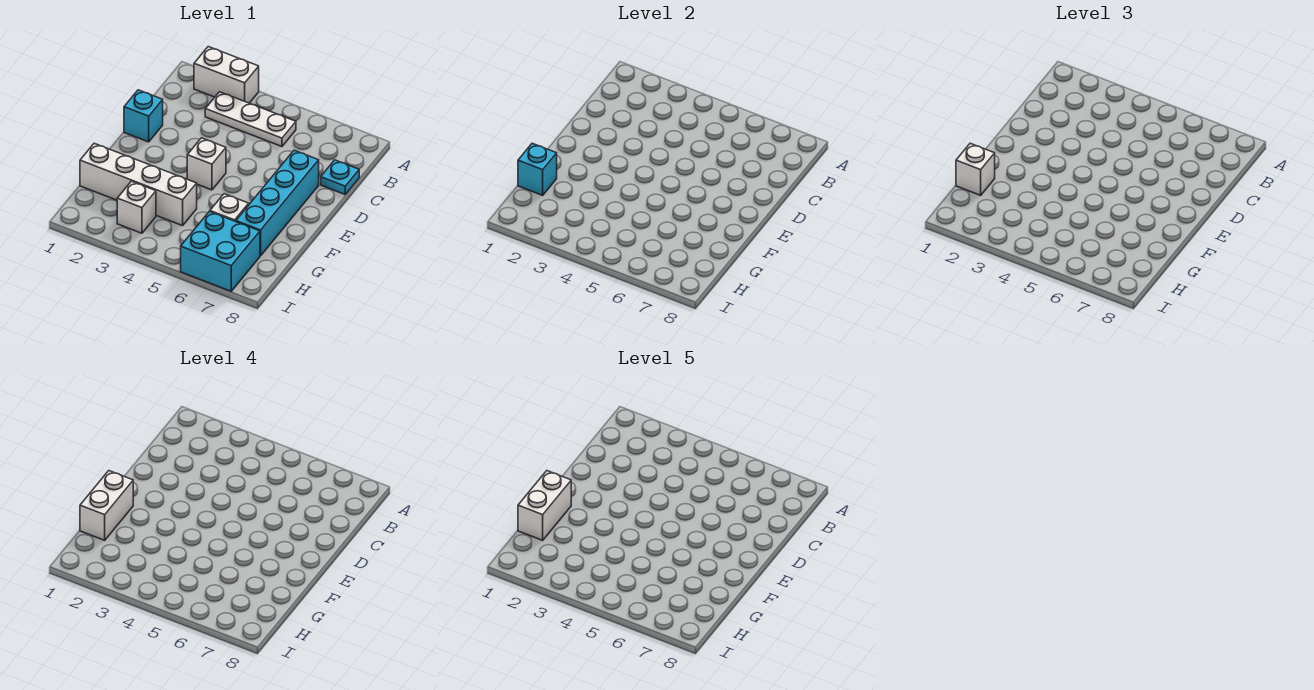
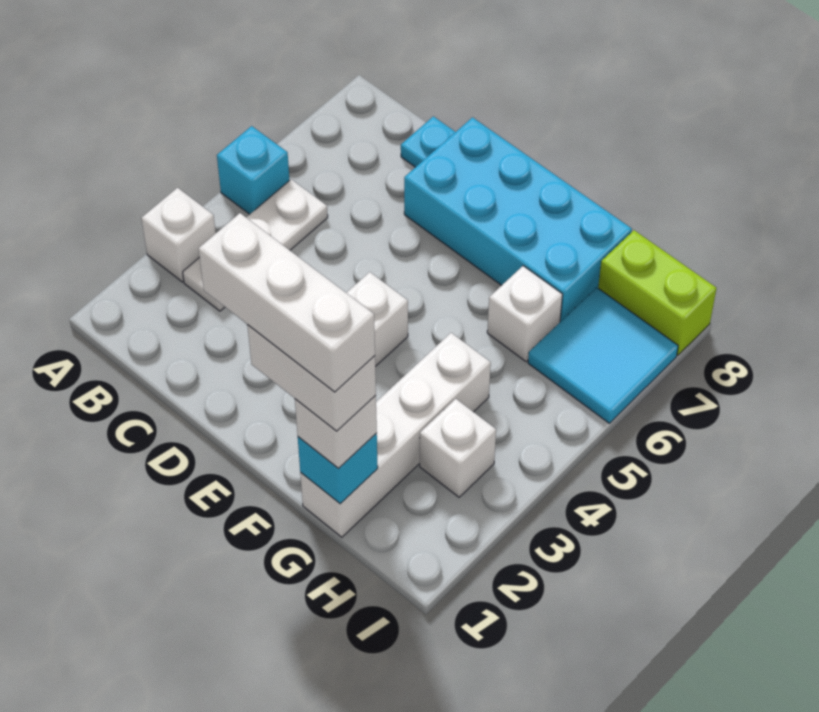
white brick A2:A3 level 1 -> white brick A3 level 1
cyan brick D1 level 1 -> cyan brick A5 level 1
cyan brick D7:G7 level 1 -> cyan brick D7:G8 level 1
white brick F1:G1 level 5 -> white brick E1:G1 level 5
cyan brick H6:I7 level 1 -> cyan tile H6:I7 level 1
none -> lime brick H8:I8 level 1

